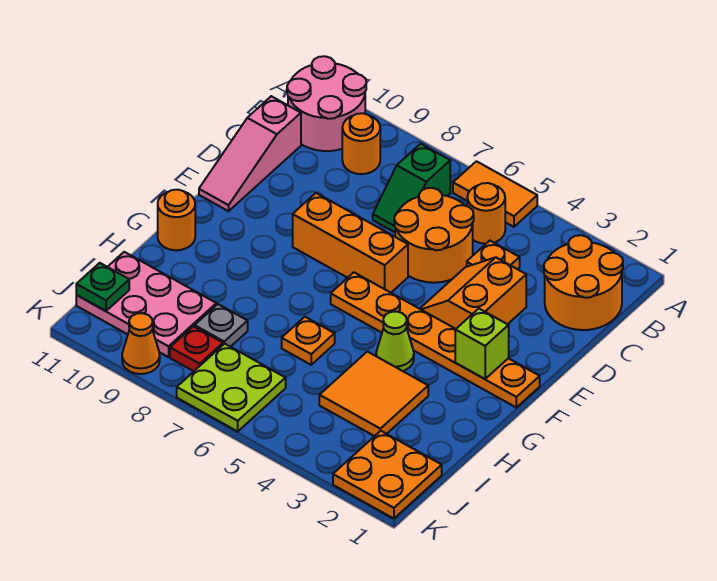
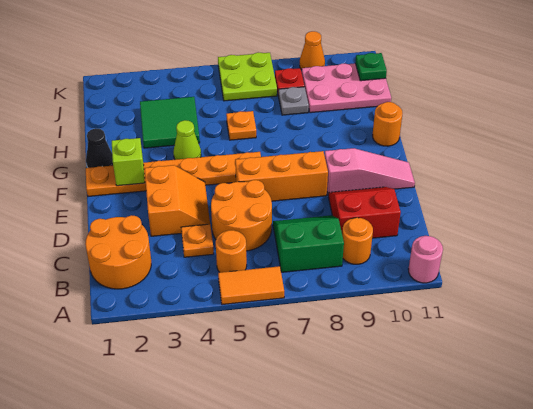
pink round brick A10:B11 level 1 -> pink round brick A11 level 1
green slope B7:C7 level 1 top B -> green slope B7:C8 level 1 top B
none -> red slope C9:D10 level 1 top C
pink slope C11:E11 level 1 top C -> pink slope E9:E11 level 1 top 9
none -> black cone G1 level 1
orange tile H3:I4 level 1 -> green tile H3:I4 level 1
orange plate J1:K2 level 1 -> none

